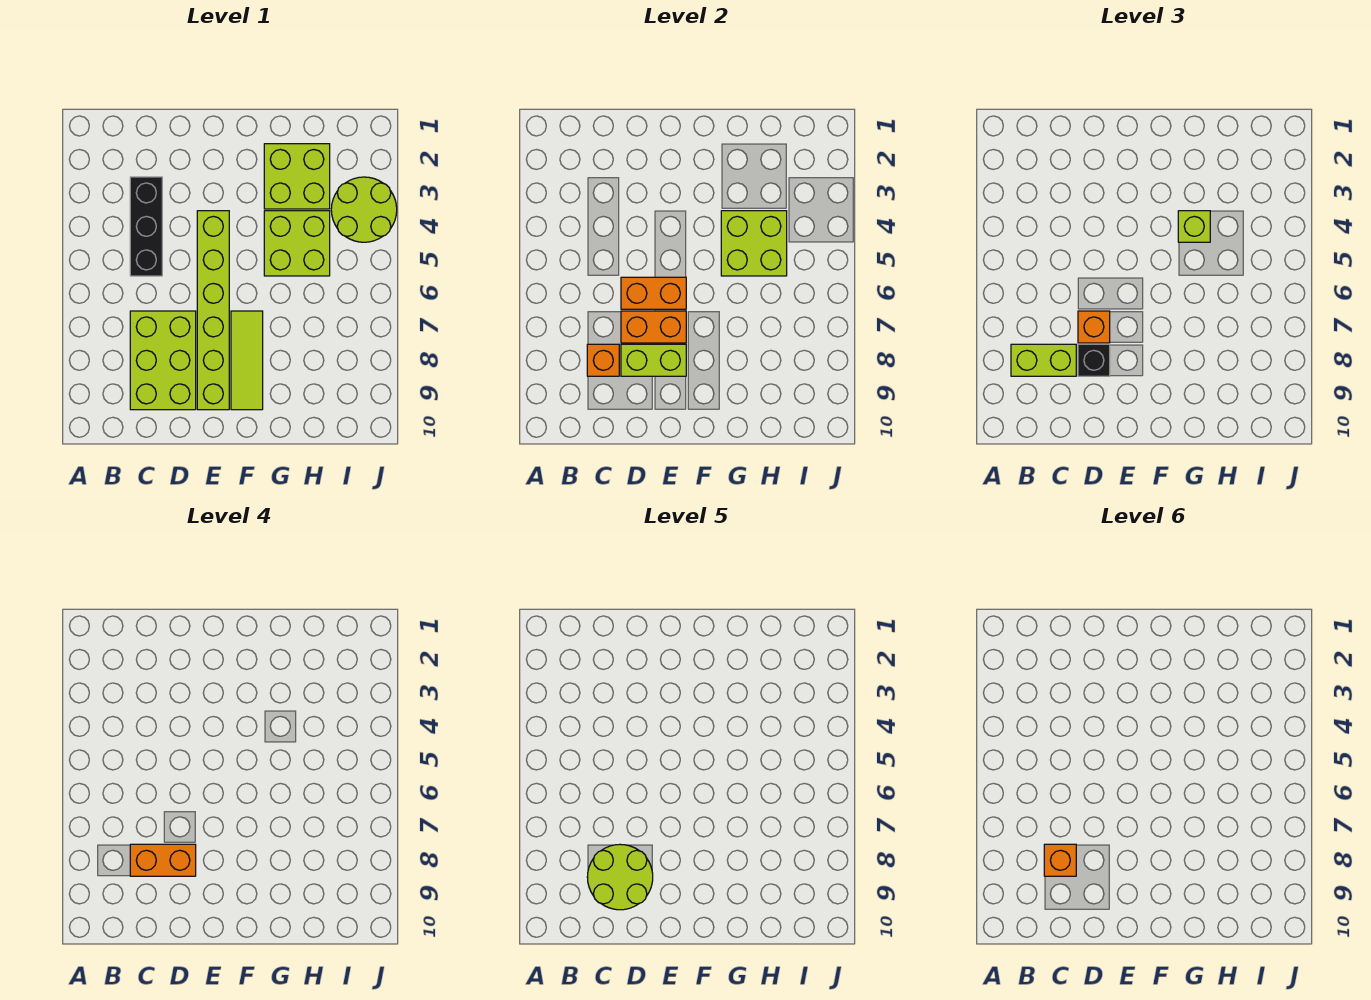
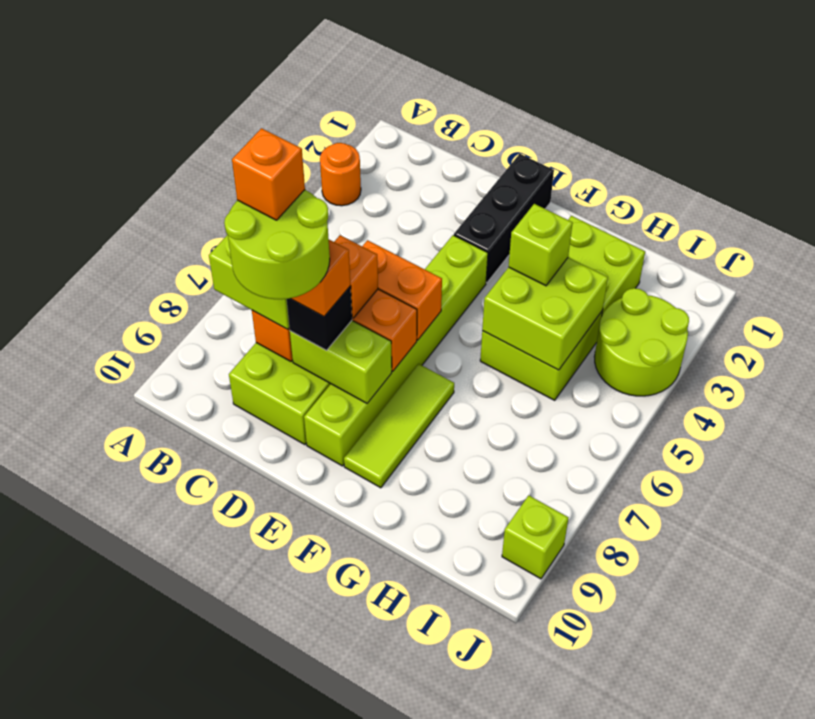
none -> orange round brick A3 level 1
black brick C3:C5 level 1 -> black brick E1:E3 level 1
none -> lime brick J9 level 1

